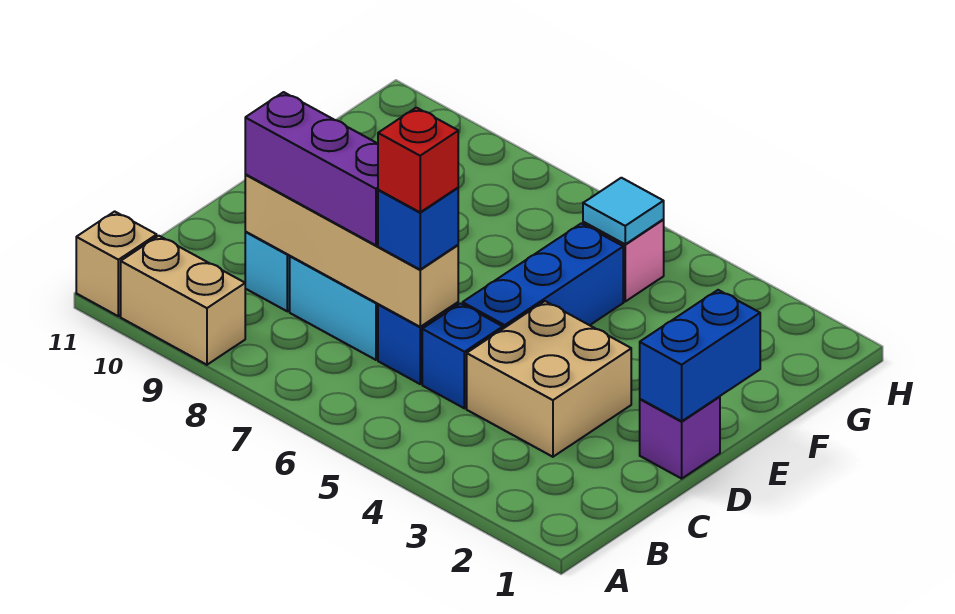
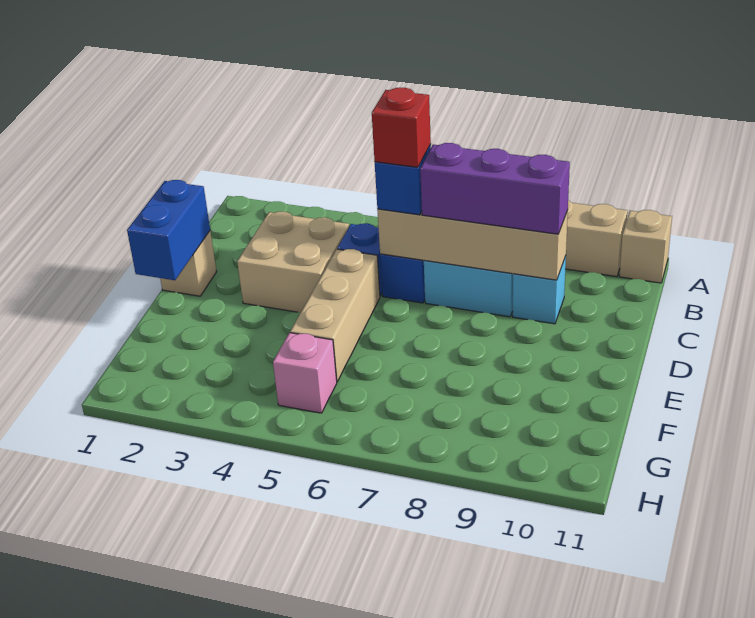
purple brick D1 level 1 -> tan brick D1 level 1
blue brick D5:F5 level 1 -> tan brick D5:F5 level 1
cyan tile G5 level 2 -> none

